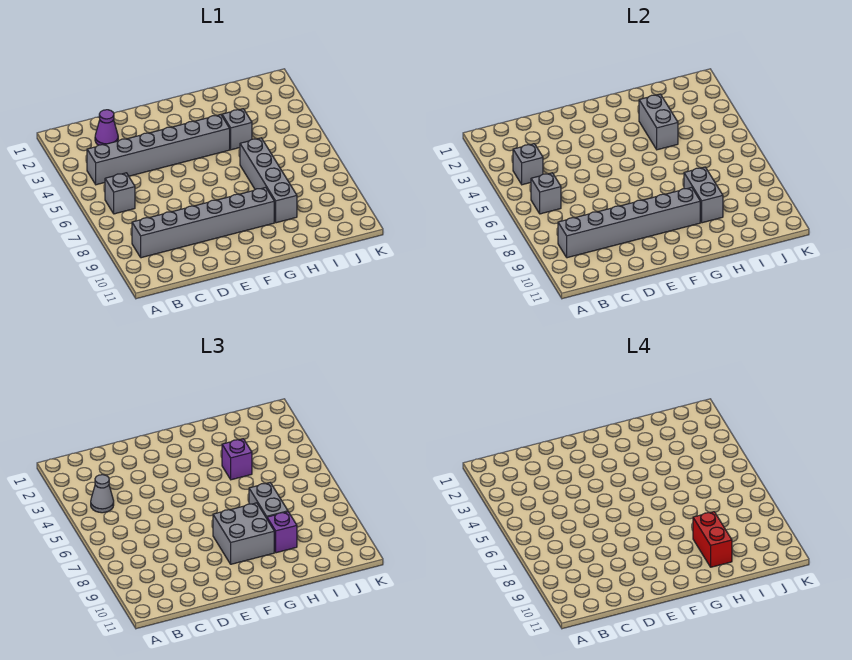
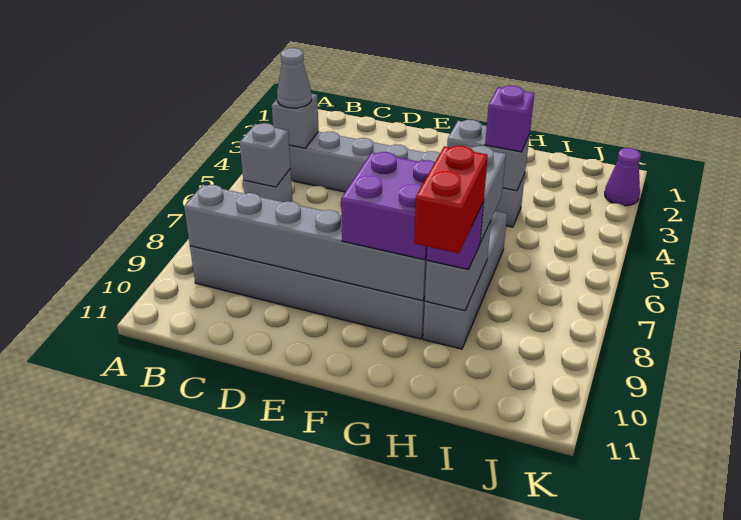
purple cone C2 level 1 -> purple cone K2 level 1
grey brick F8:G9 level 3 -> purple brick F8:G9 level 3
grey brick H3:H4 level 2 -> grey brick G4:H4 level 2

